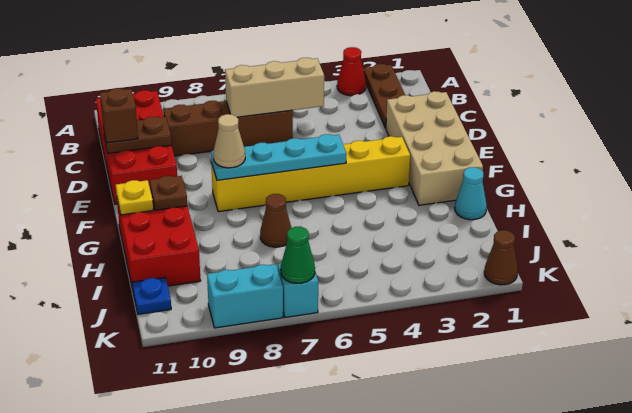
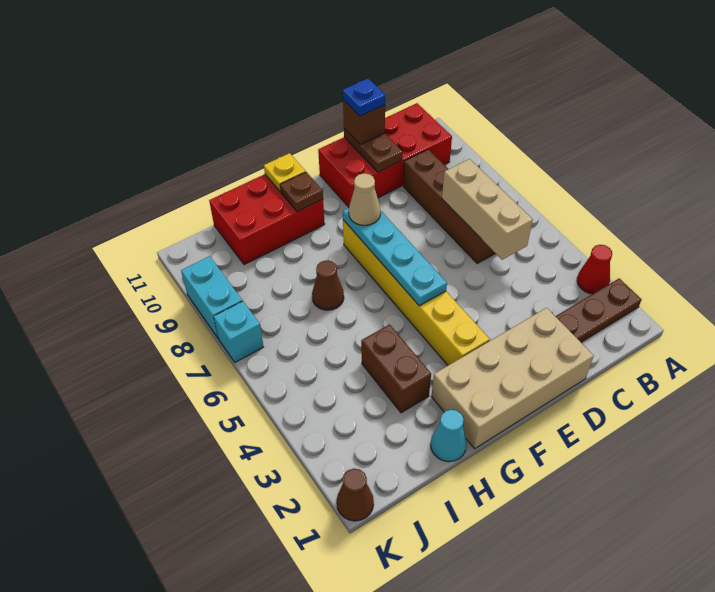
none -> brown brick H3:H4 level 1
blue plate J11 level 1 -> blue plate D11 level 4
green cone K7 level 2 -> none

